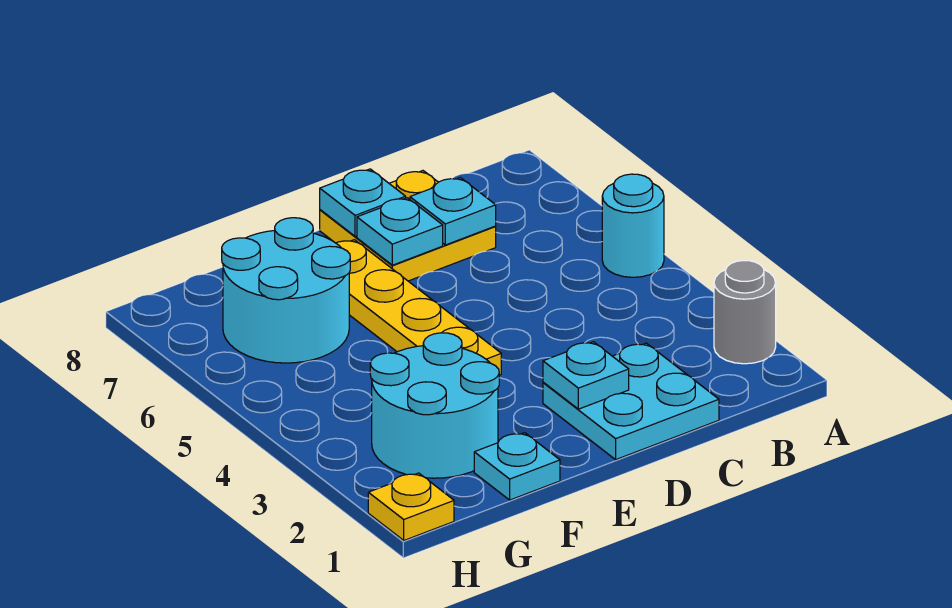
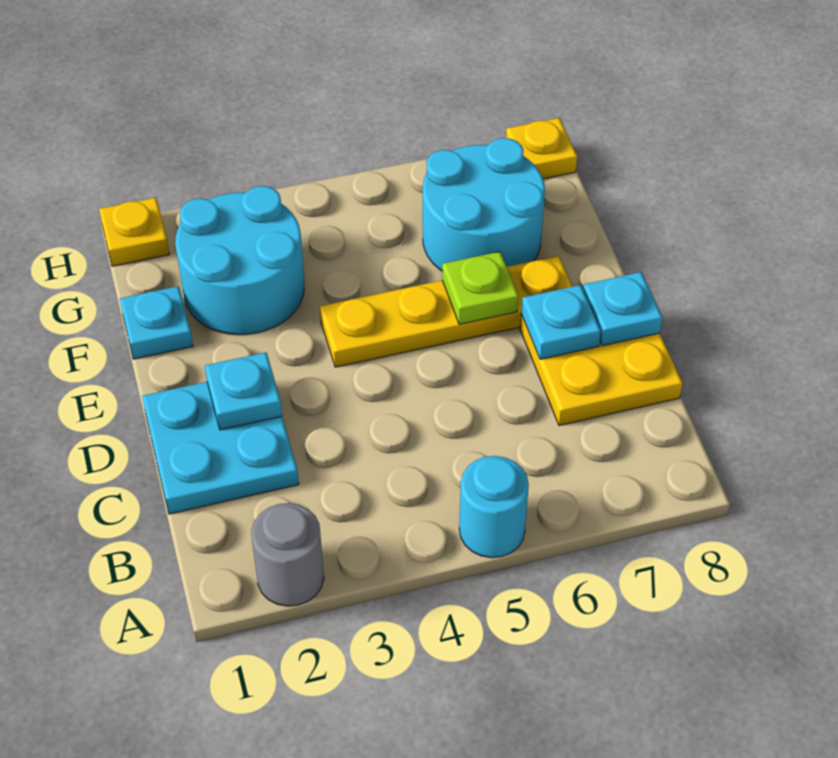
cyan plate C7 level 2 -> none
none -> lime plate E6 level 2
none -> yellow plate H8 level 1

